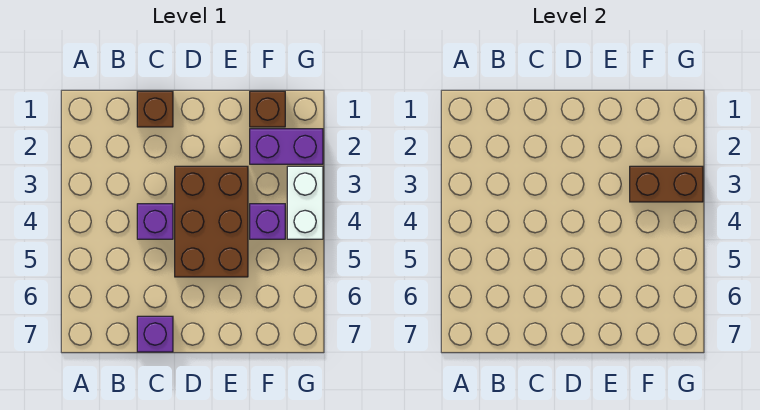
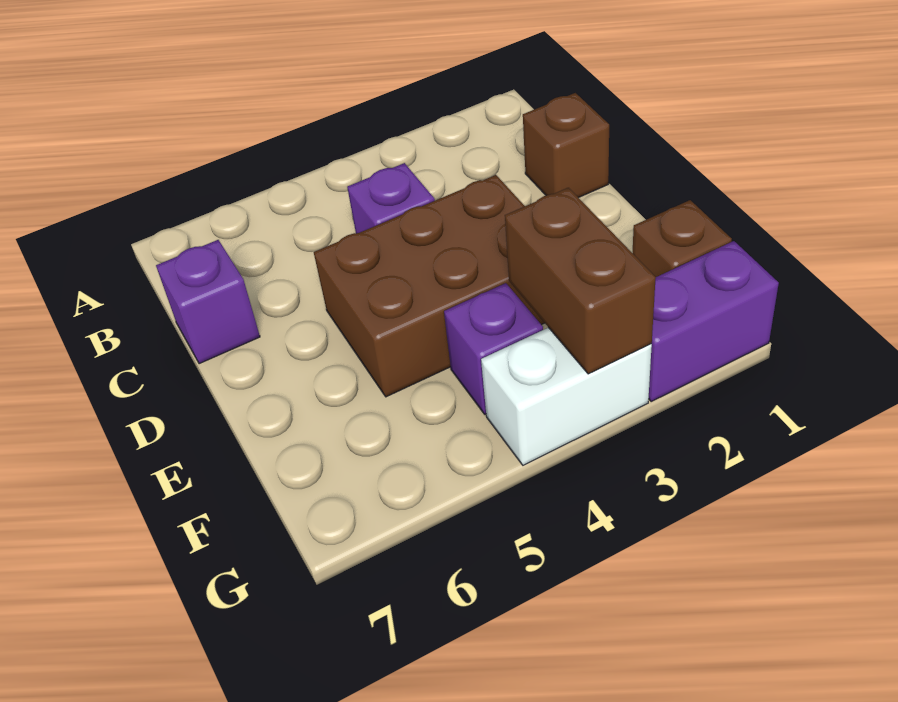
purple brick F2:G2 level 1 -> purple brick G1:G2 level 1

